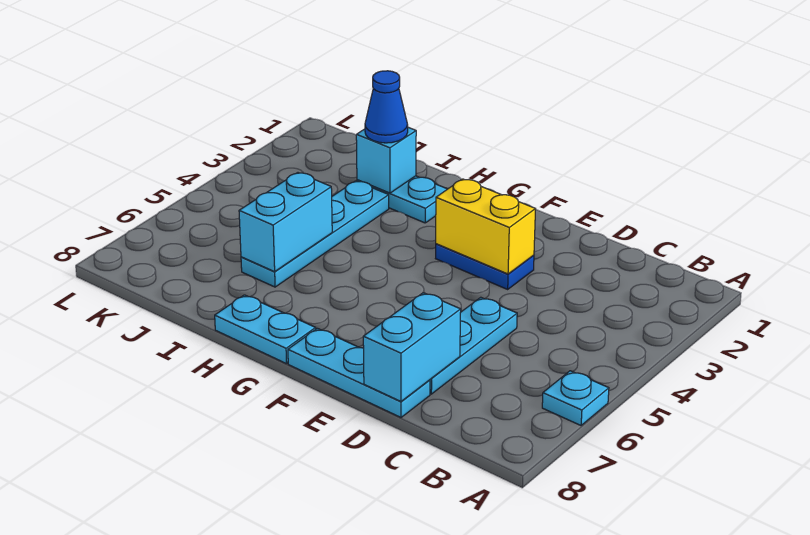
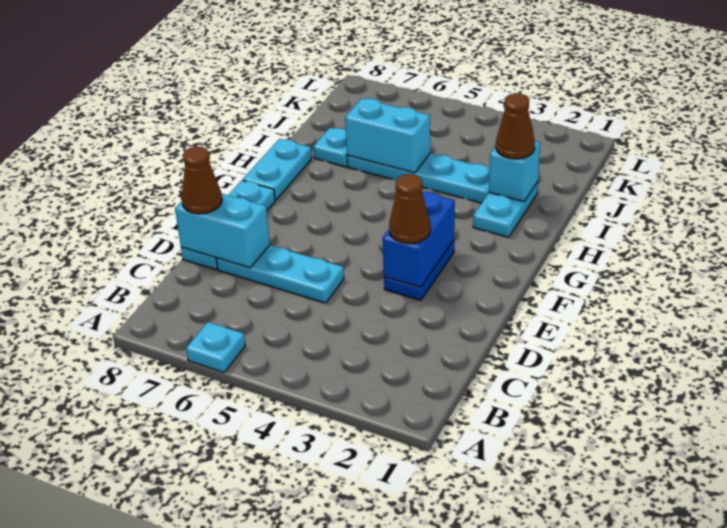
none -> brown cone D8 level 3
yellow brick E3:F3 level 2 -> blue brick E3:F3 level 2
none -> brown cone E3 level 3
blue cone I2 level 3 -> brown cone I2 level 3
none -> cyan plate I7 level 1

